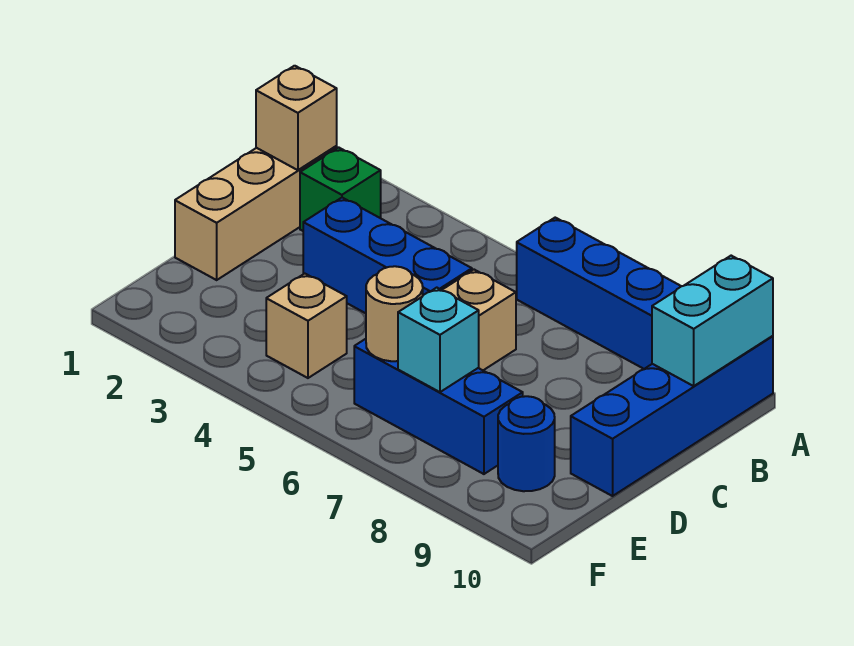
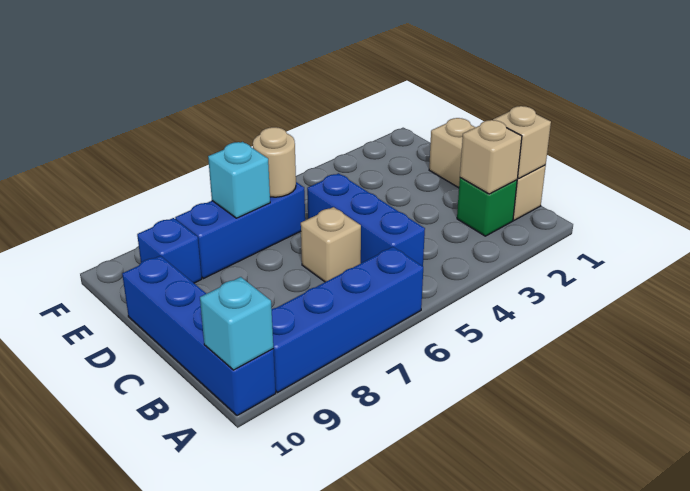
cyan brick A10:B10 level 2 -> cyan brick A10 level 2
blue brick C3:C5 level 1 -> blue brick B5:D5 level 1
tan brick E4 level 1 -> tan brick B2 level 2
blue round brick E9 level 1 -> blue brick E9 level 1

